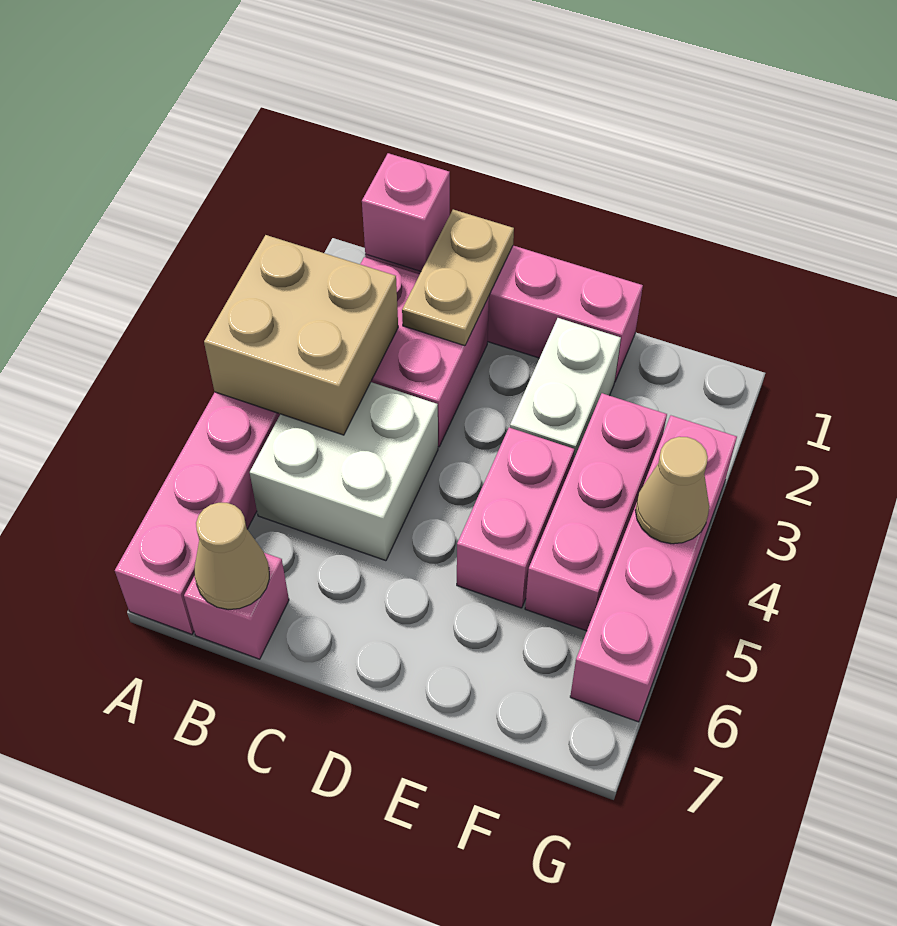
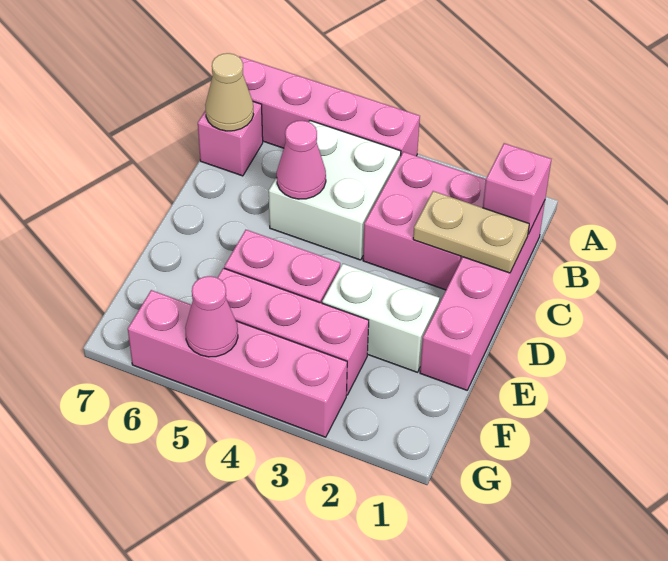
tan brick A3:B4 level 2 -> none
none -> pink cone C5 level 2
tan cone G4 level 2 -> none
none -> pink cone G5 level 2

